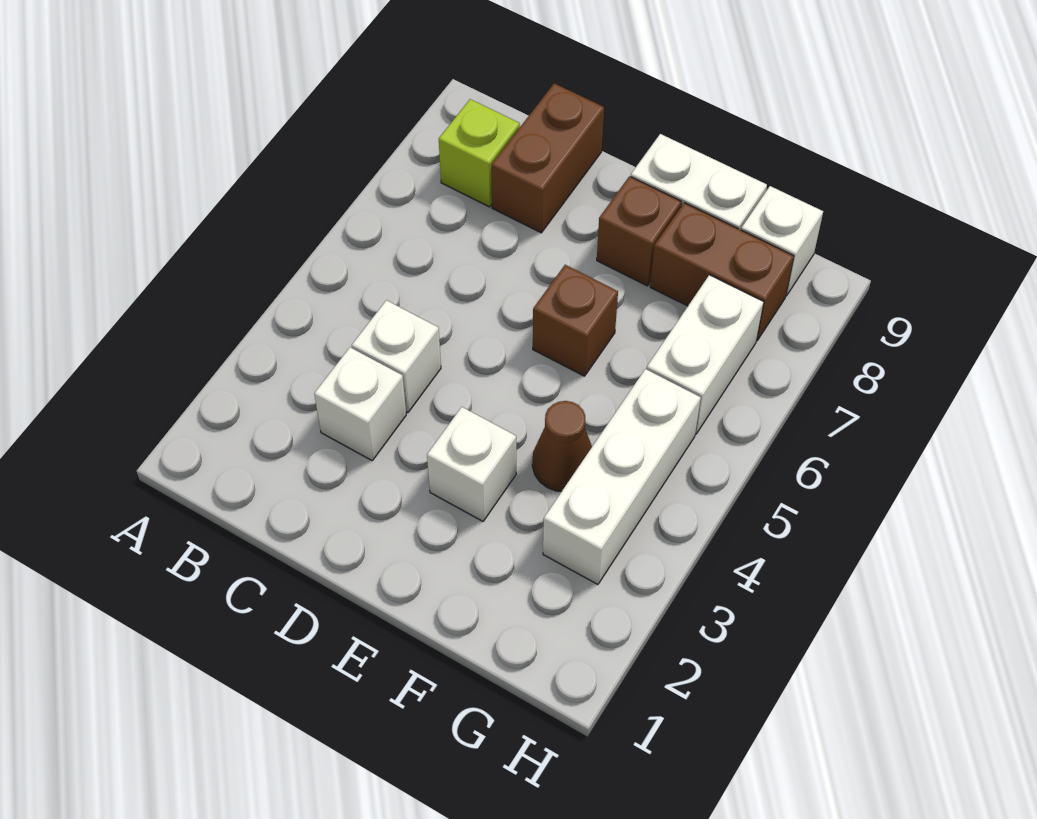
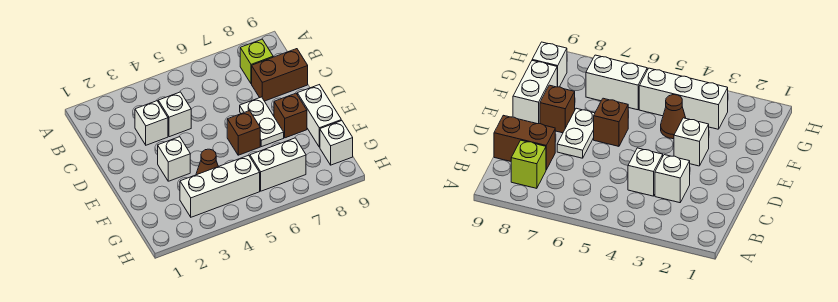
none -> white plate D7:E7 level 1
brown brick F8:G8 level 1 -> none

